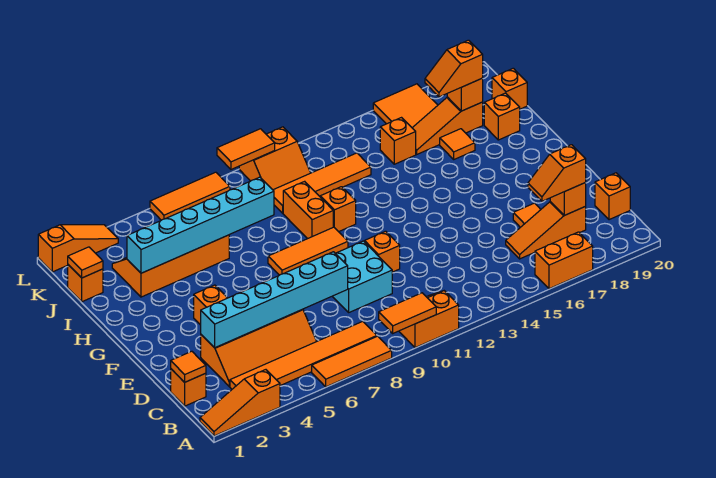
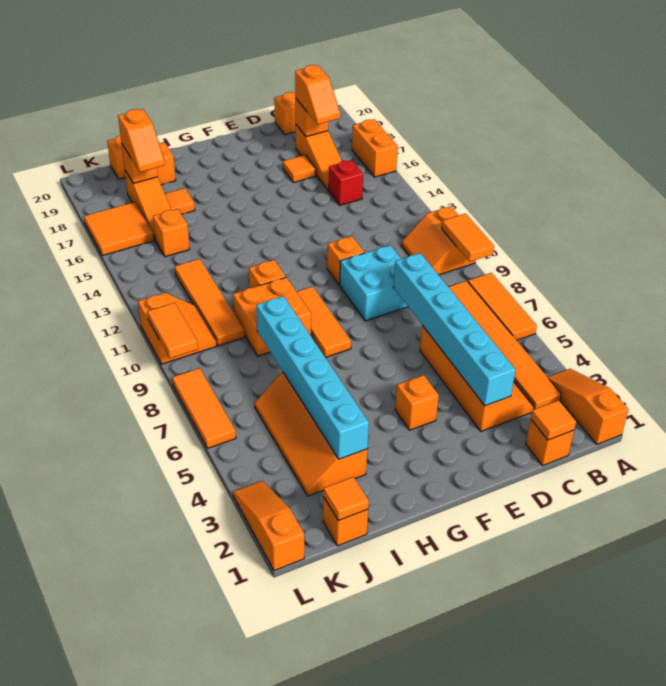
orange slope A1:A3 level 1 top 3 -> orange slope A1:A3 level 1 top 1
none -> red brick C15 level 1
orange brick H10:I10 level 1 -> orange brick H9:I10 level 1

